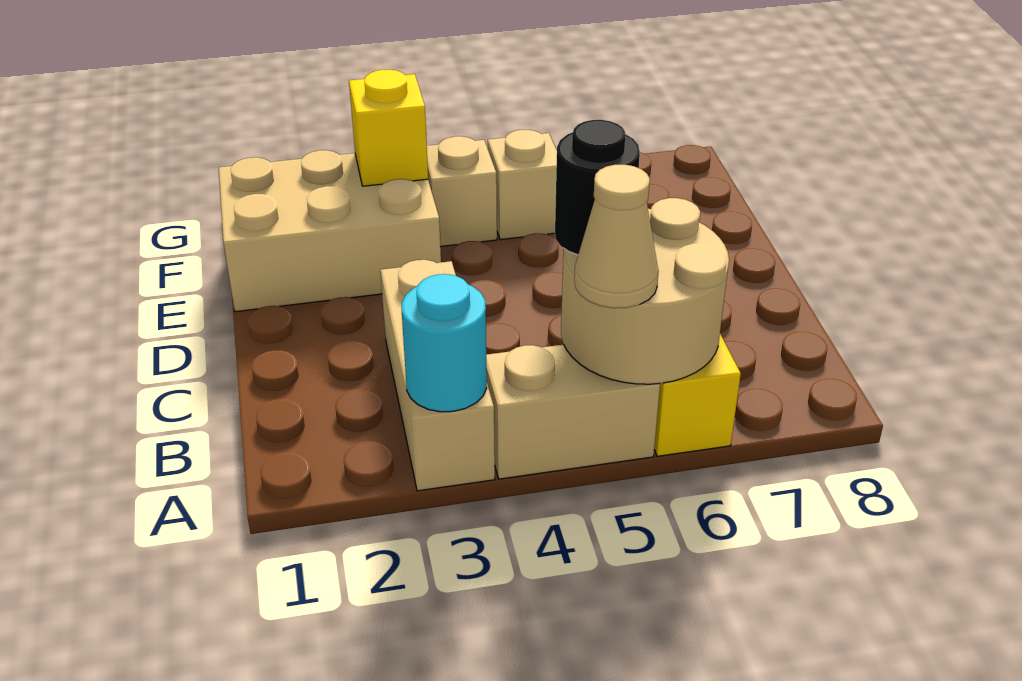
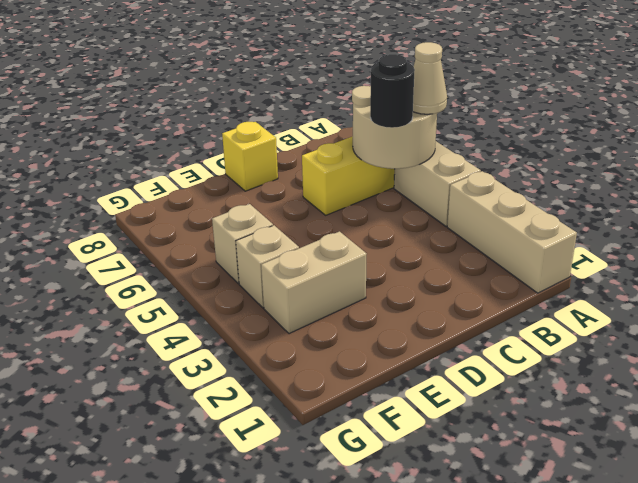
tan brick A3:C3 level 1 -> tan brick A1:A3 level 1
cyan round brick A3 level 2 -> none
tan brick E1:F3 level 1 -> tan brick E3:F3 level 1
yellow brick F3 level 2 -> yellow brick D8 level 1

